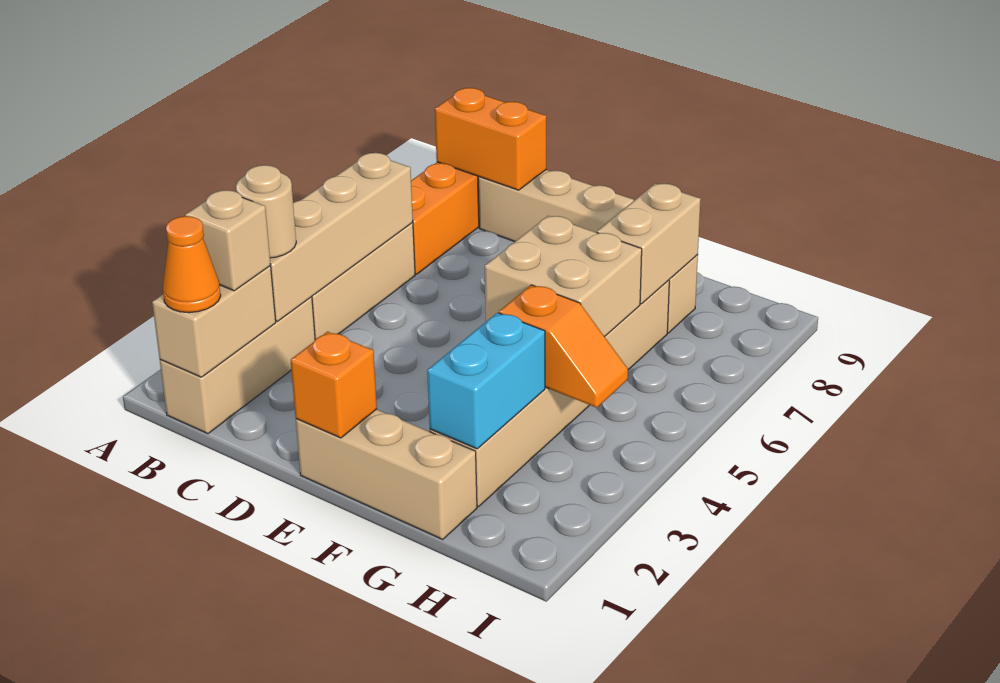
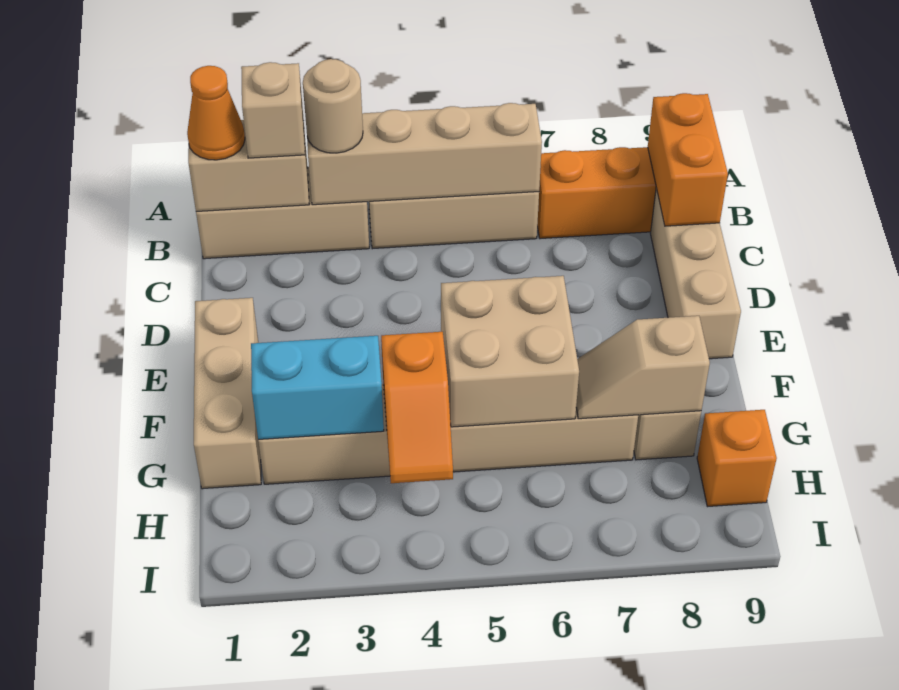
orange brick E1 level 2 -> orange brick H9 level 1
tan brick G7:G8 level 2 -> tan slope G7:G8 level 2 top 8

